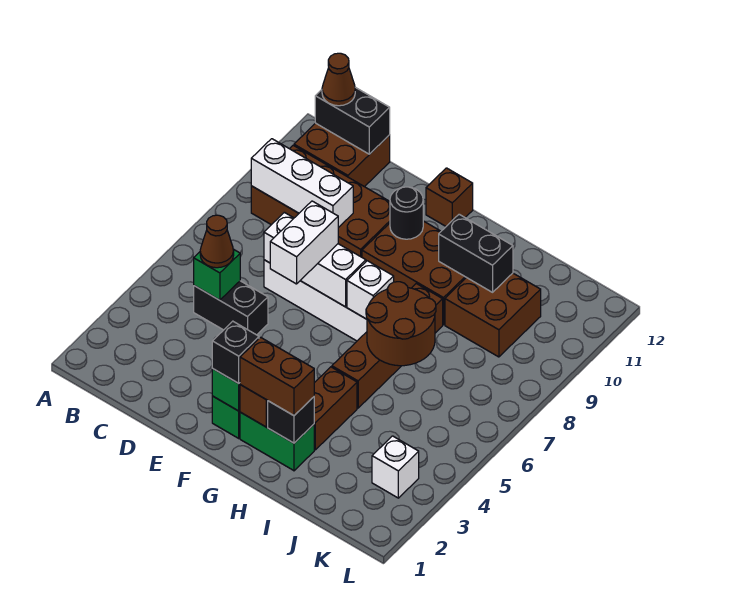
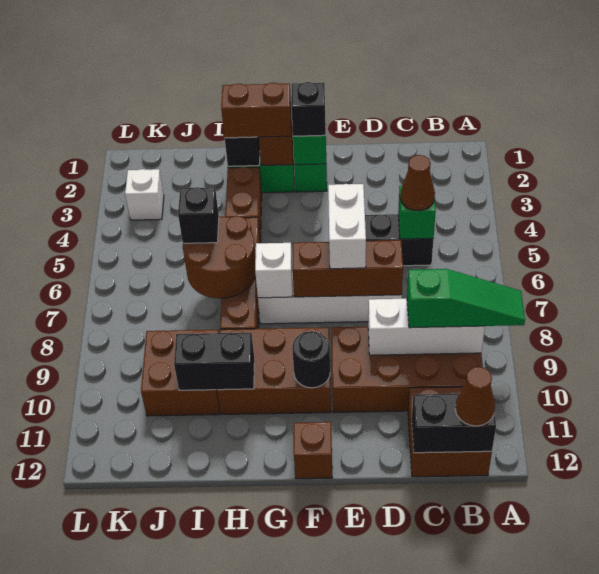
none -> green slope A9:C9 level 3 top C
white brick D7:F7 level 2 -> brown brick D7:F7 level 2
none -> black brick I6 level 3

